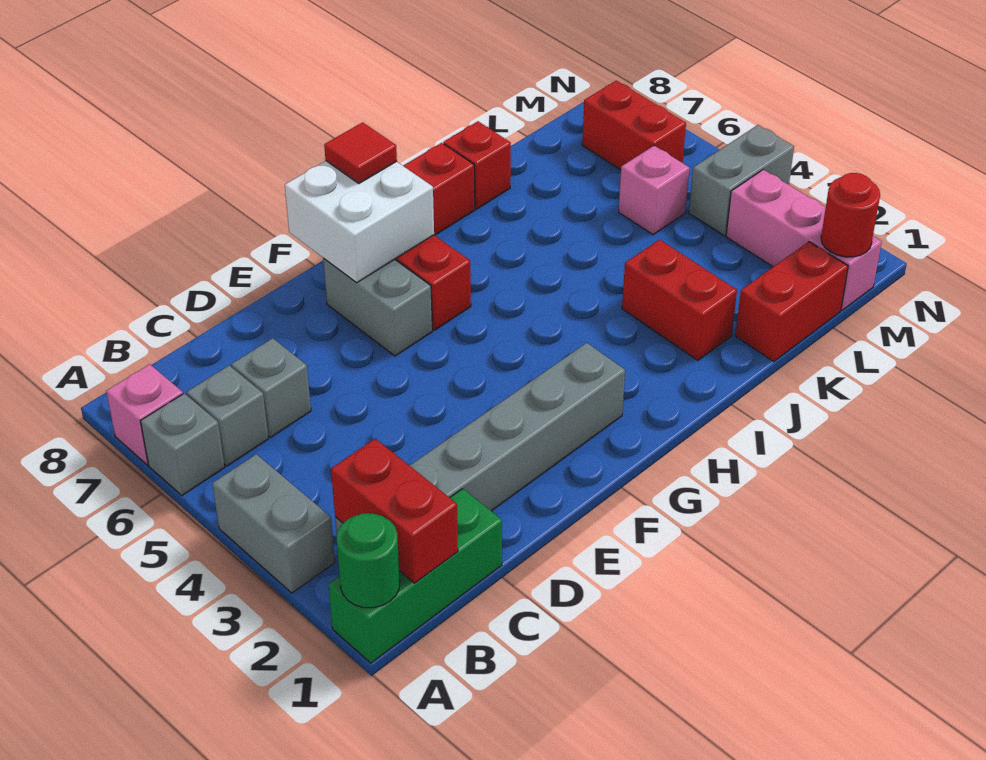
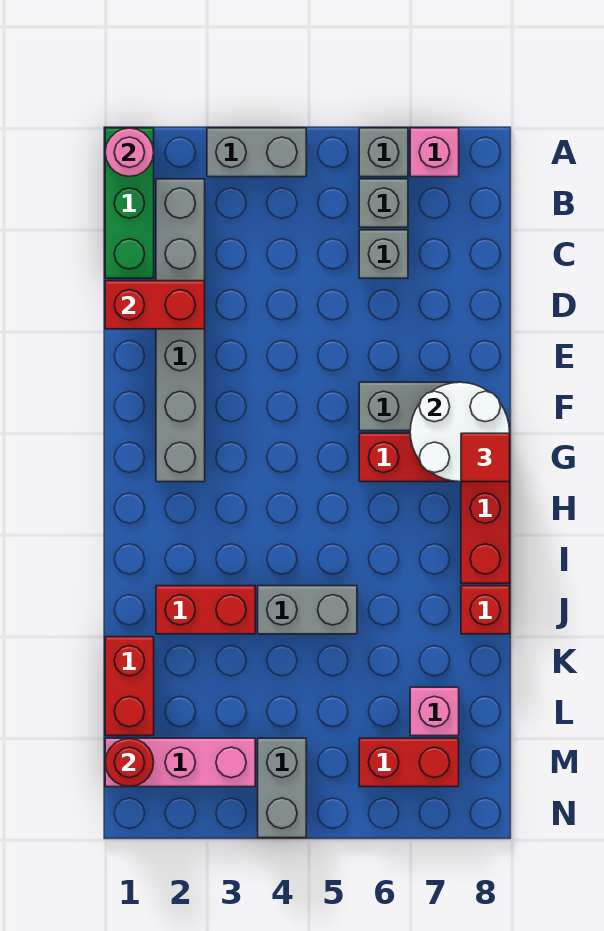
green round brick A1 level 2 -> pink round brick A1 level 2
red brick B1:B2 level 2 -> red brick D1:D2 level 2
white brick F7:G8 level 2 -> white round brick F7:G8 level 2
none -> grey brick J4:J5 level 1
pink brick L5 level 1 -> pink brick L7 level 1

